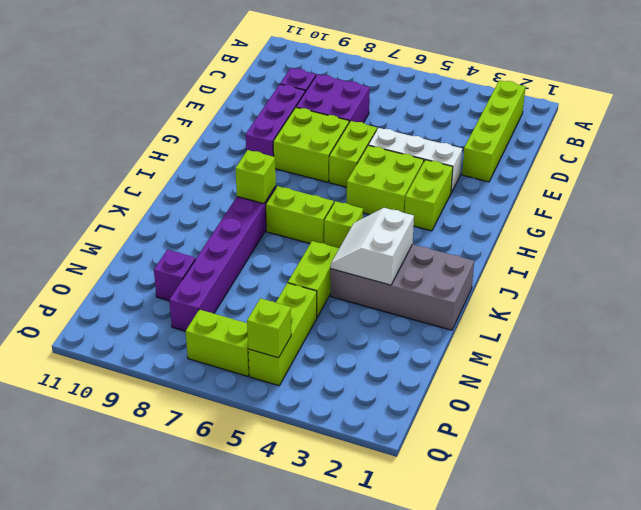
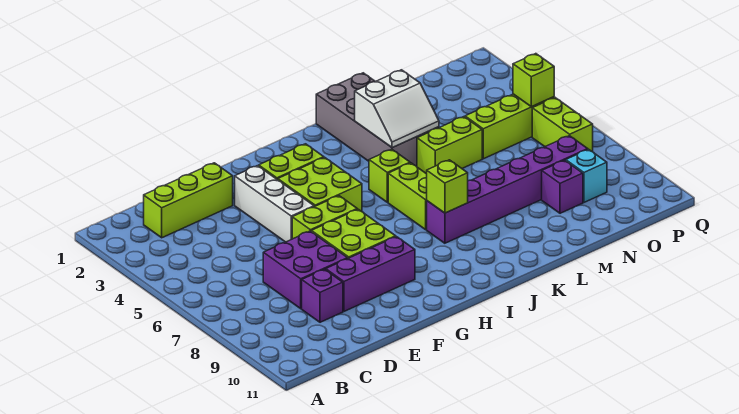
lime brick B2:E2 level 1 -> lime brick C2:E2 level 1
none -> cyan brick O9 level 1

